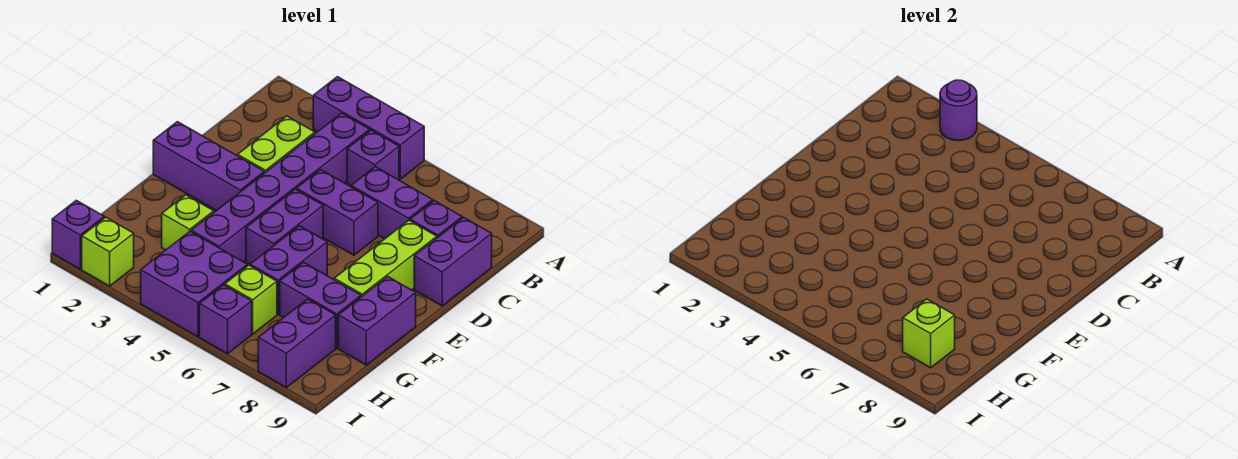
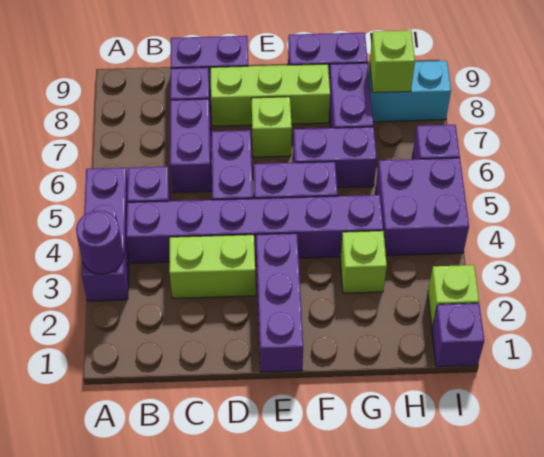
lime brick H6 level 1 -> lime brick E7 level 1
purple brick H8:I8 level 1 -> cyan brick H8:I8 level 1

